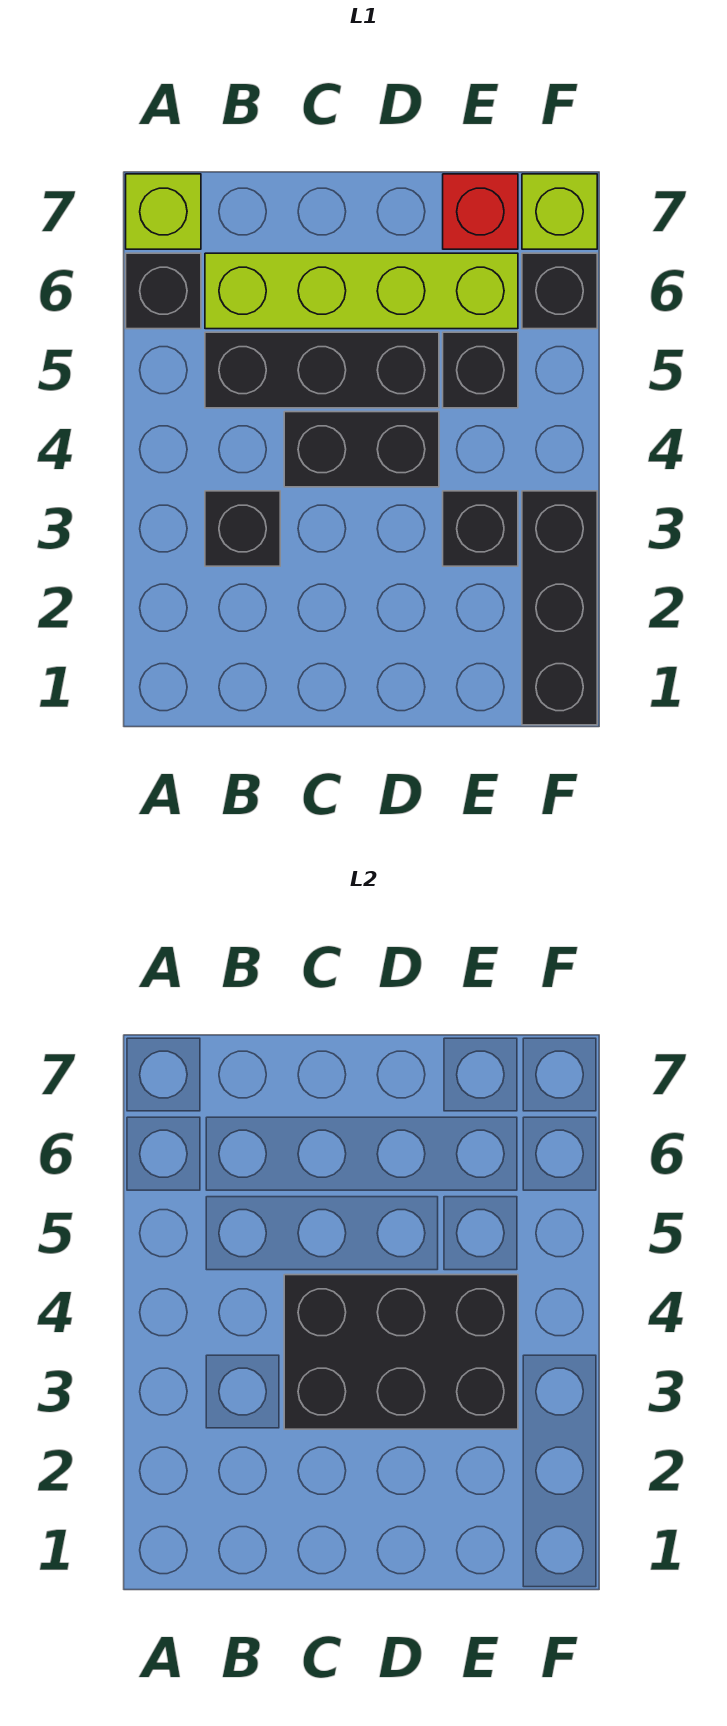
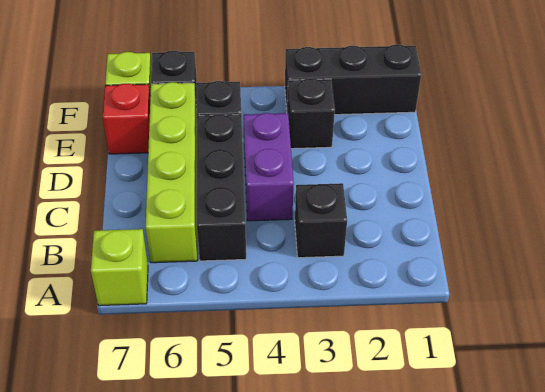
black brick A6 level 1 -> none
black brick C3:E4 level 2 -> none
black brick C4:D4 level 1 -> purple brick C4:D4 level 1

